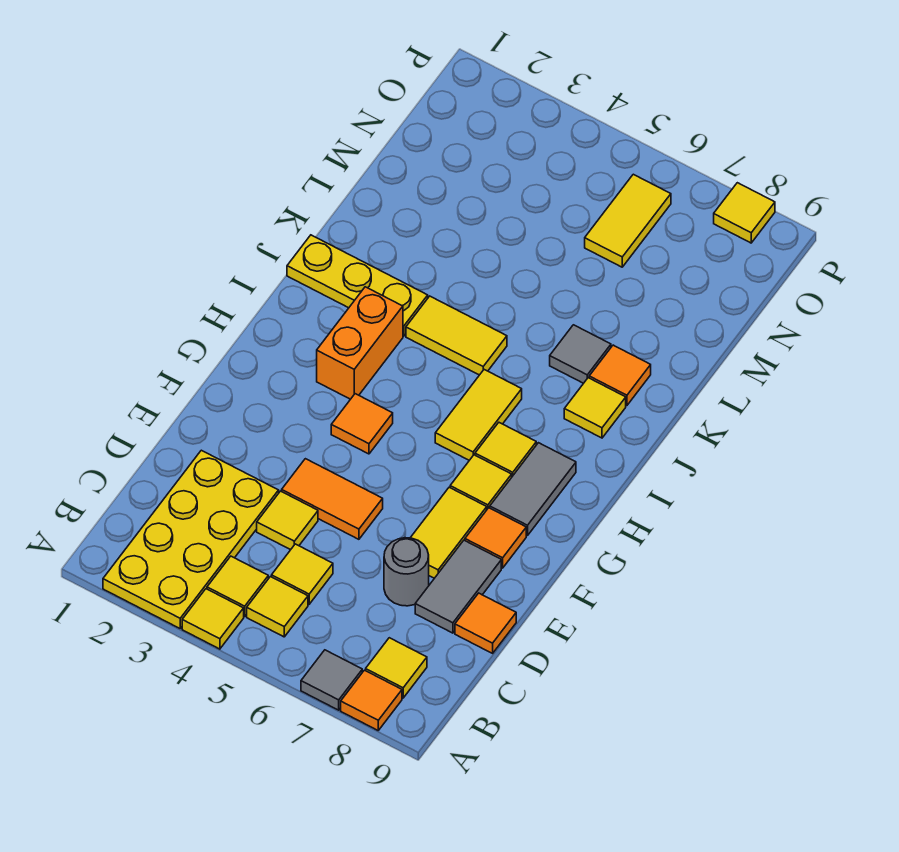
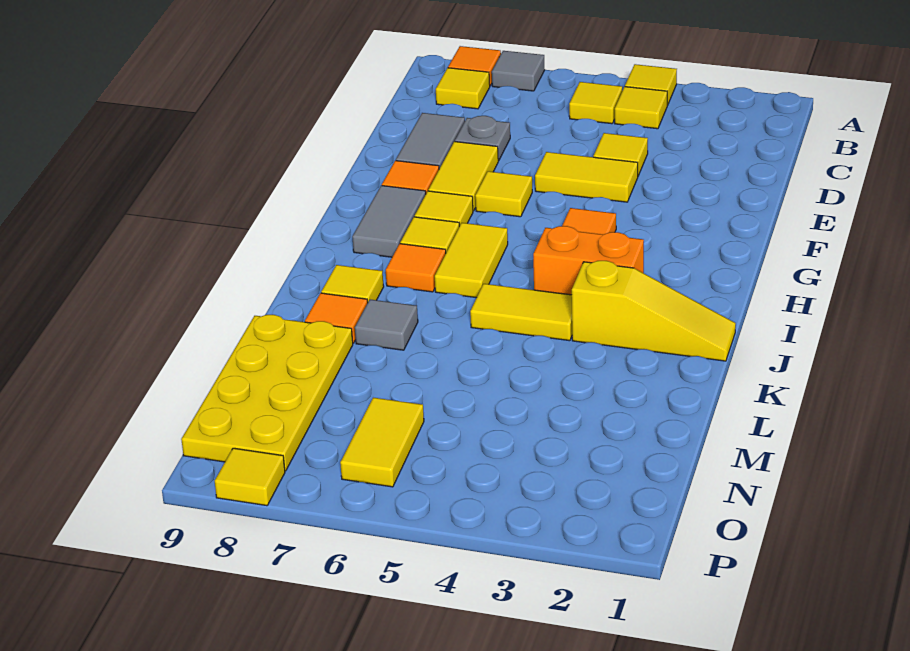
yellow plate A2:D3 level 1 -> yellow plate L8:O9 level 1
yellow tile C5 level 1 -> yellow tile F6 level 1
grey round brick D7 level 1 -> grey plate D7 level 1
orange tile D9 level 1 -> orange tile I7 level 1
orange tile E4:E5 level 1 -> yellow tile E4:E5 level 1
orange brick H3:I3 level 1 -> orange brick I3:I4 level 1
yellow plate J1:J3 level 1 -> yellow slope J1:J3 level 1 top 3

